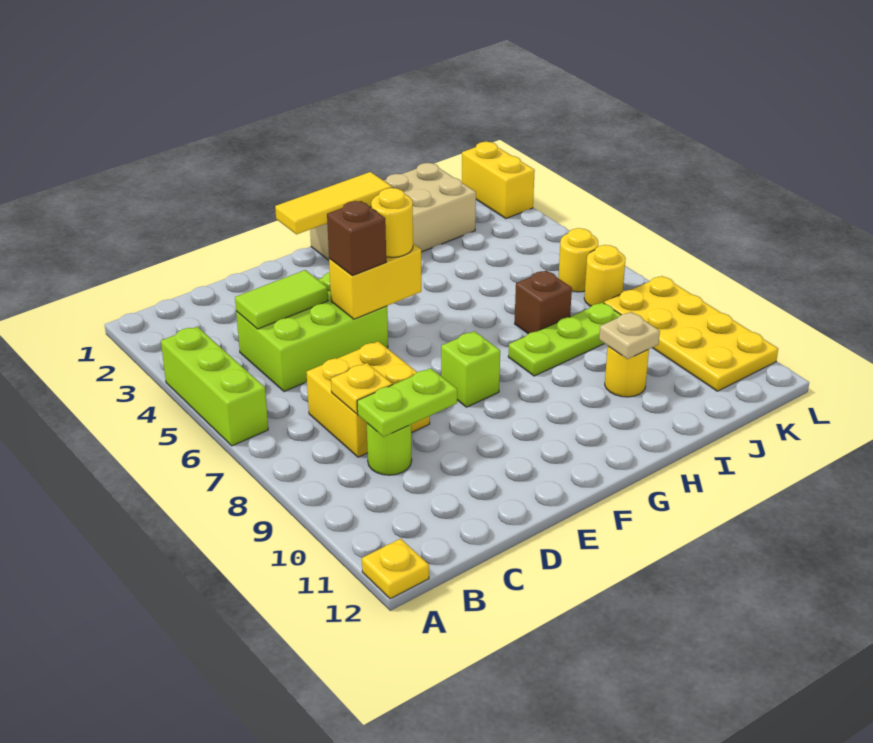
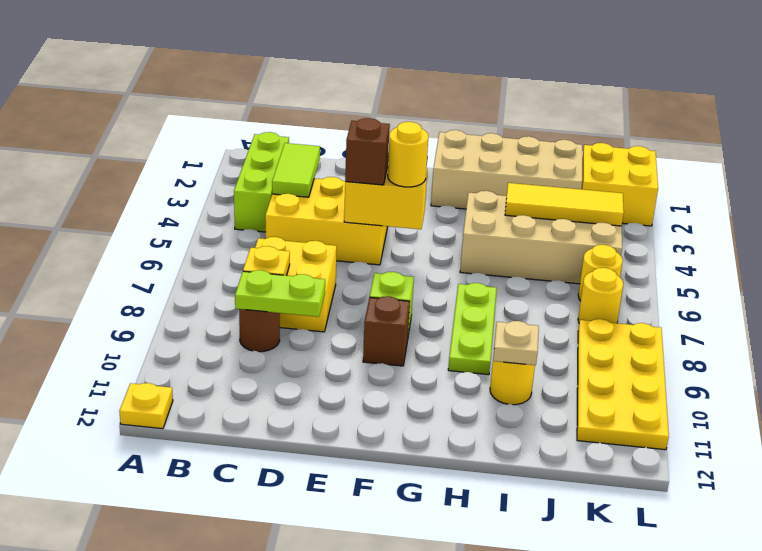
lime brick A4:A6 level 1 -> lime brick B2:B4 level 1
lime brick C4:E5 level 1 -> yellow brick C4:E5 level 1
lime tile C4:D4 level 2 -> lime tile C3:C4 level 2
lime round brick C9 level 1 -> brown round brick C9 level 1
yellow tile F1:H1 level 2 -> yellow tile I4:K4 level 2
none -> tan brick H4:K5 level 1
lime plate H8:J8 level 1 -> lime plate H7:H9 level 1
brown brick I7 level 1 -> brown brick F9 level 1
yellow brick L1:L2 level 1 -> yellow brick K1:L2 level 1

